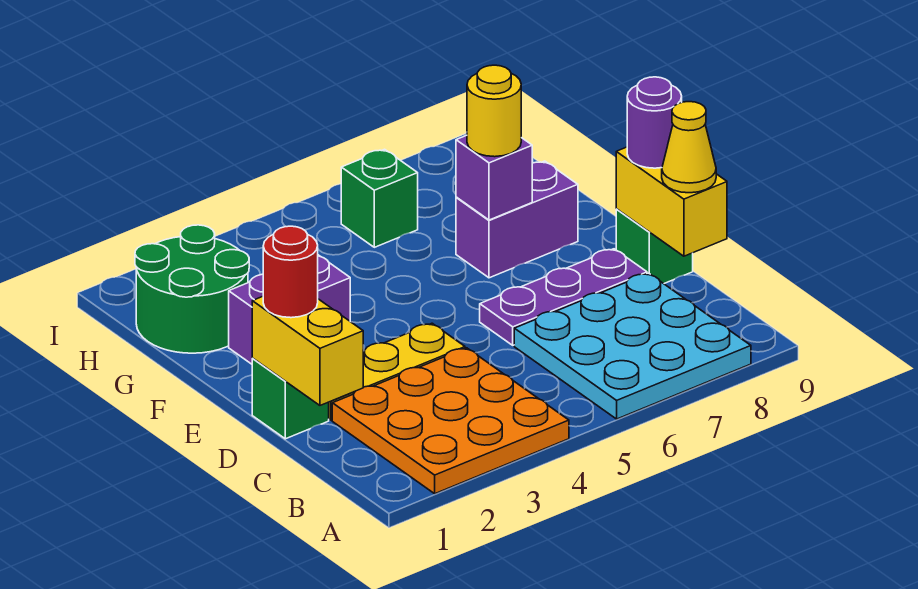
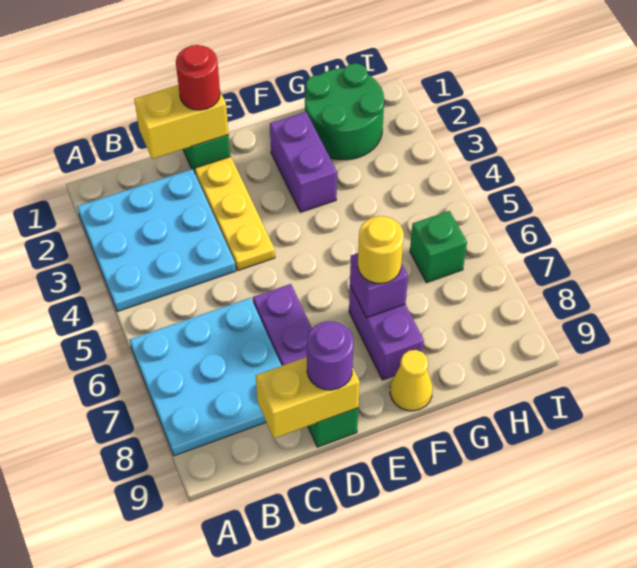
orange plate A2:C4 level 1 -> cyan plate A2:C4 level 1
yellow cone C9 level 3 -> yellow cone F9 level 1

